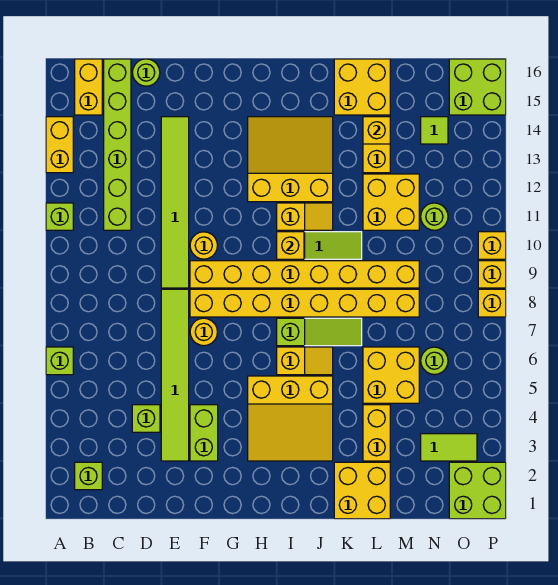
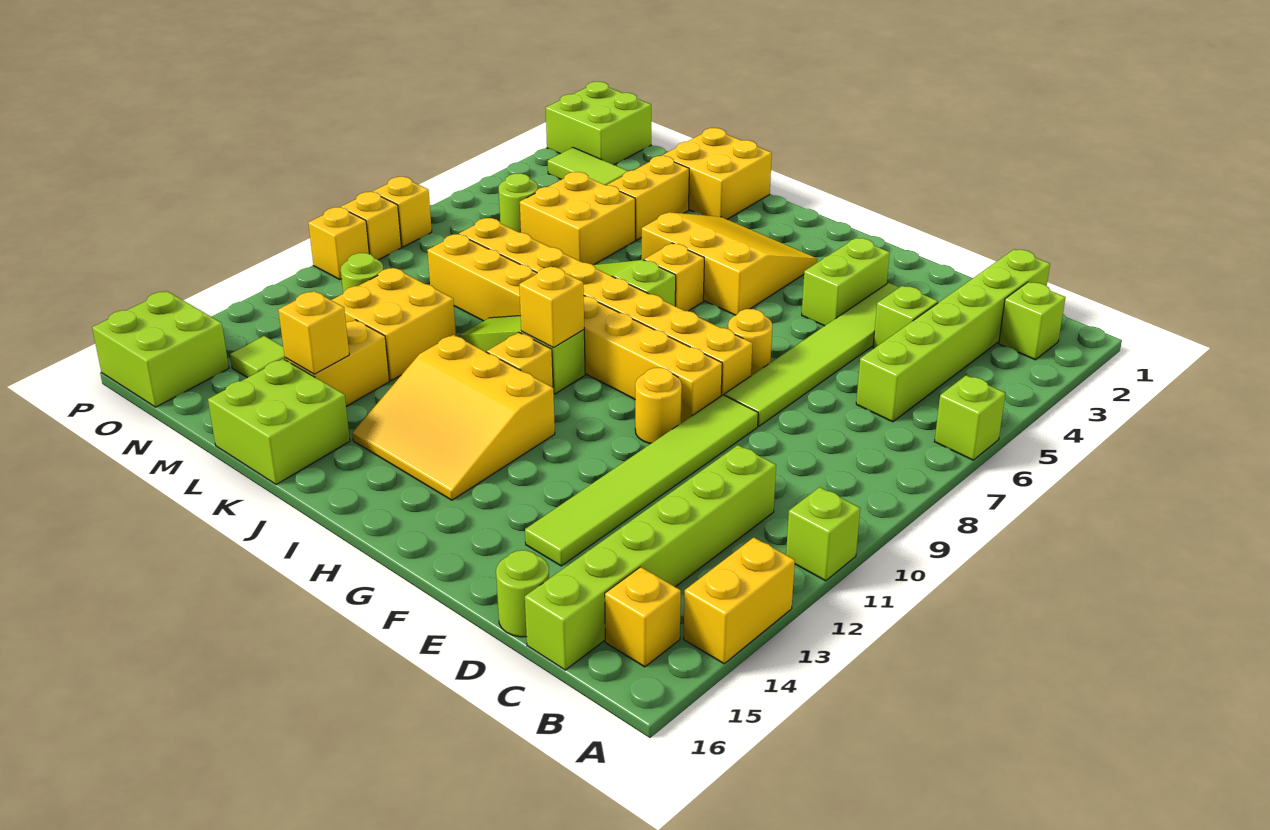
yellow brick B15:B16 level 1 -> yellow brick B15 level 1
none -> lime brick C1:C6 level 1
yellow brick K15:L16 level 1 -> lime brick K15:L16 level 1

